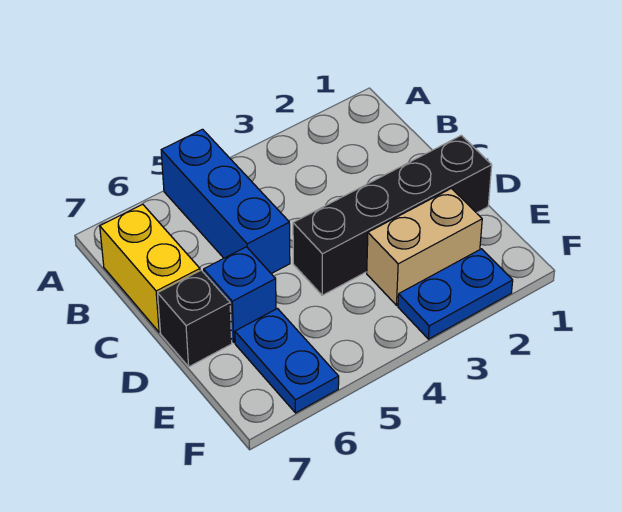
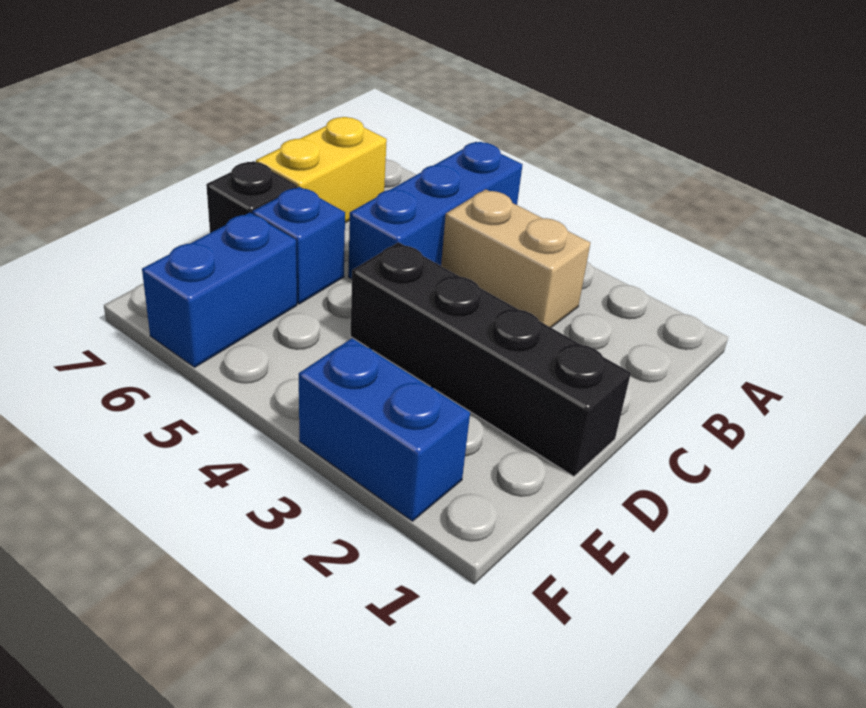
tan brick E2:E3 level 1 -> tan brick B3:B4 level 1
blue plate E6:F6 level 1 -> blue brick E6:F6 level 1
blue plate F2:F3 level 1 -> blue brick F2:F3 level 1

